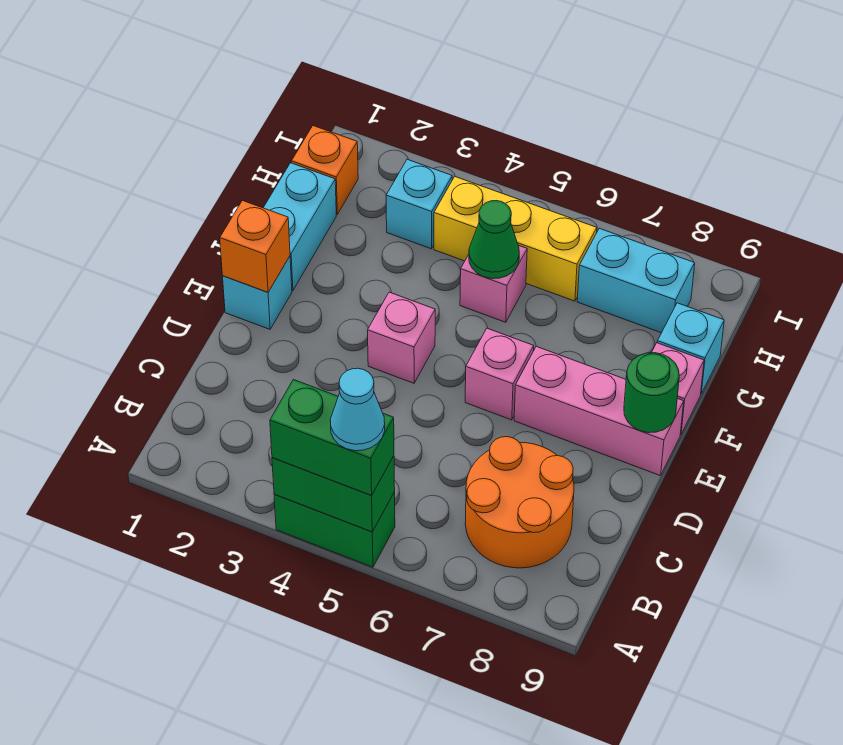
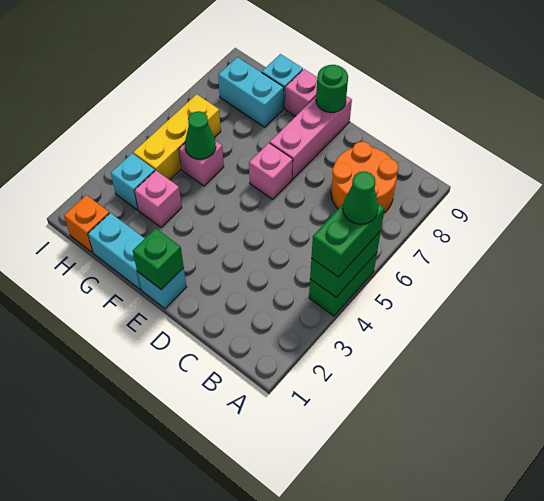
cyan cone A5 level 4 -> green cone A5 level 4
orange brick E1 level 2 -> green brick E1 level 2
pink brick E4 level 1 -> pink brick G3 level 1
cyan brick H7:H8 level 1 -> cyan brick G8:H8 level 1

